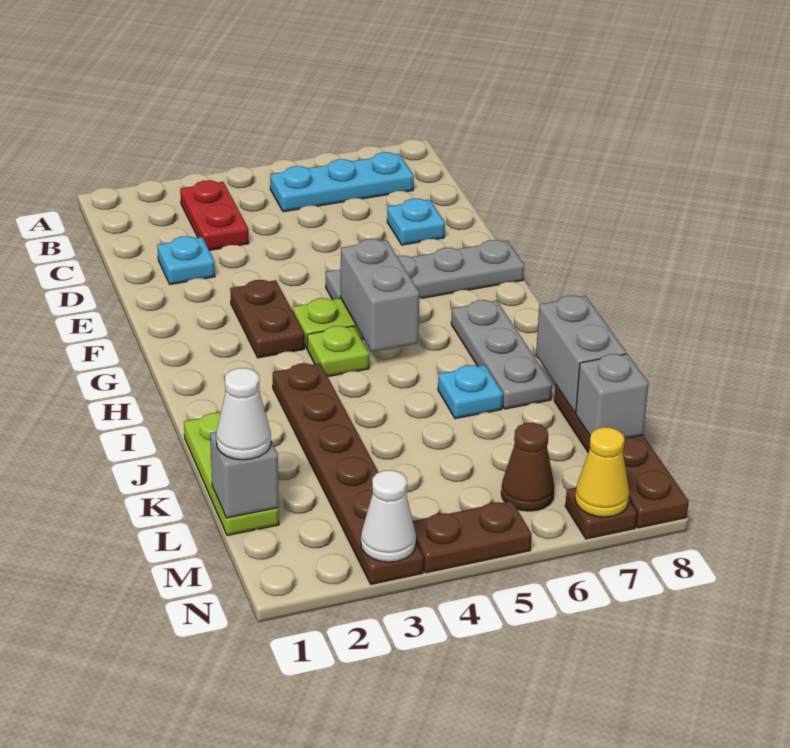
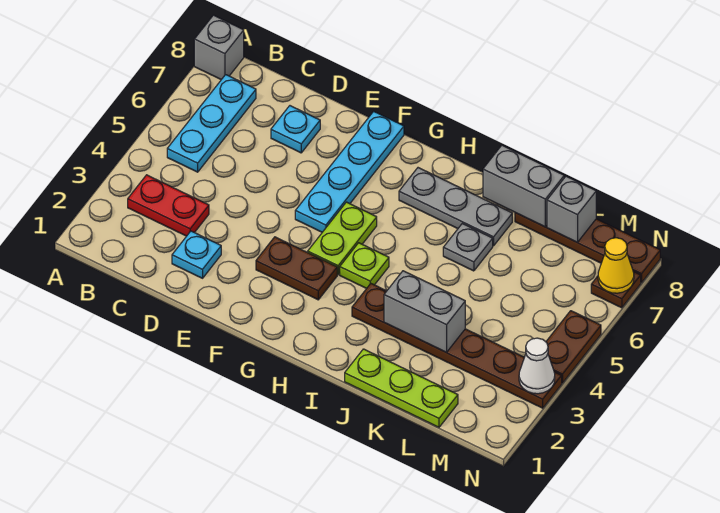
grey plate F5:F8 level 1 -> cyan plate F5:F8 level 1
grey brick G5:H5 level 2 -> grey brick J3:K3 level 2
cyan plate J6 level 1 -> grey plate J6 level 1
grey brick L1 level 2 -> grey brick A8 level 1
white cone L1 level 3 -> none
brown cone M6 level 1 -> none

